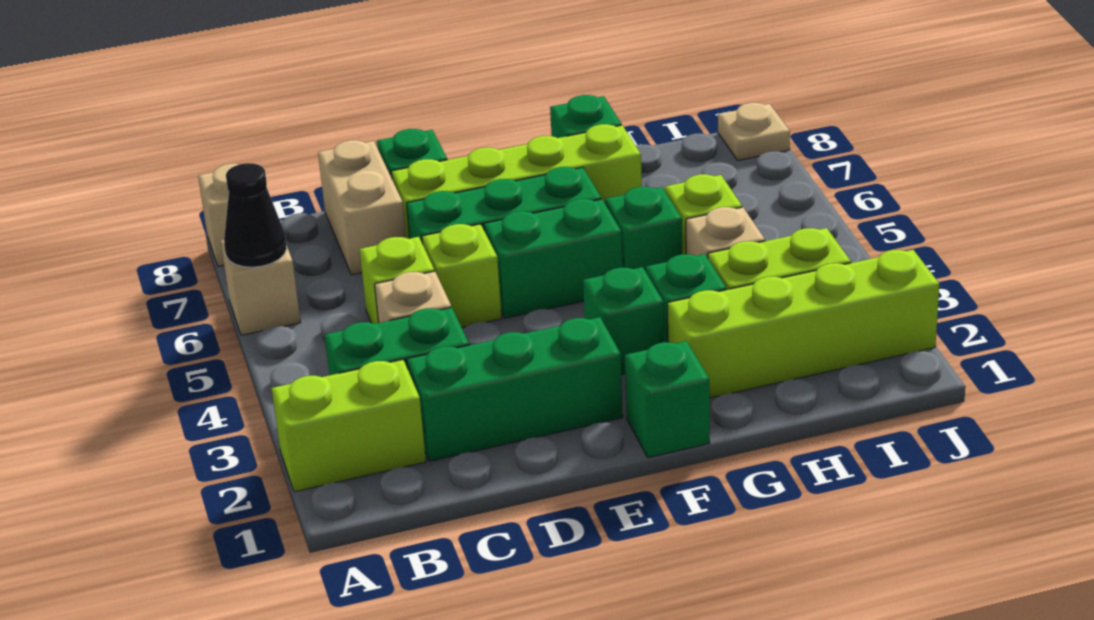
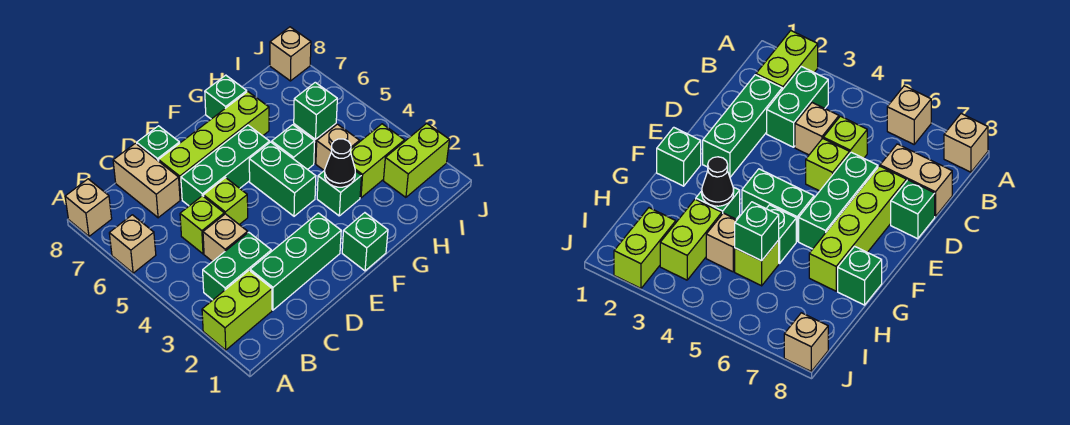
black cone A6 level 2 -> black cone G3 level 2
green brick E5:F5 level 1 -> green brick F4:F5 level 1
green brick F3 level 1 -> green brick H5 level 2
lime brick G2:J2 level 1 -> lime brick I2:J2 level 1
tan plate J8 level 1 -> tan brick J8 level 1

